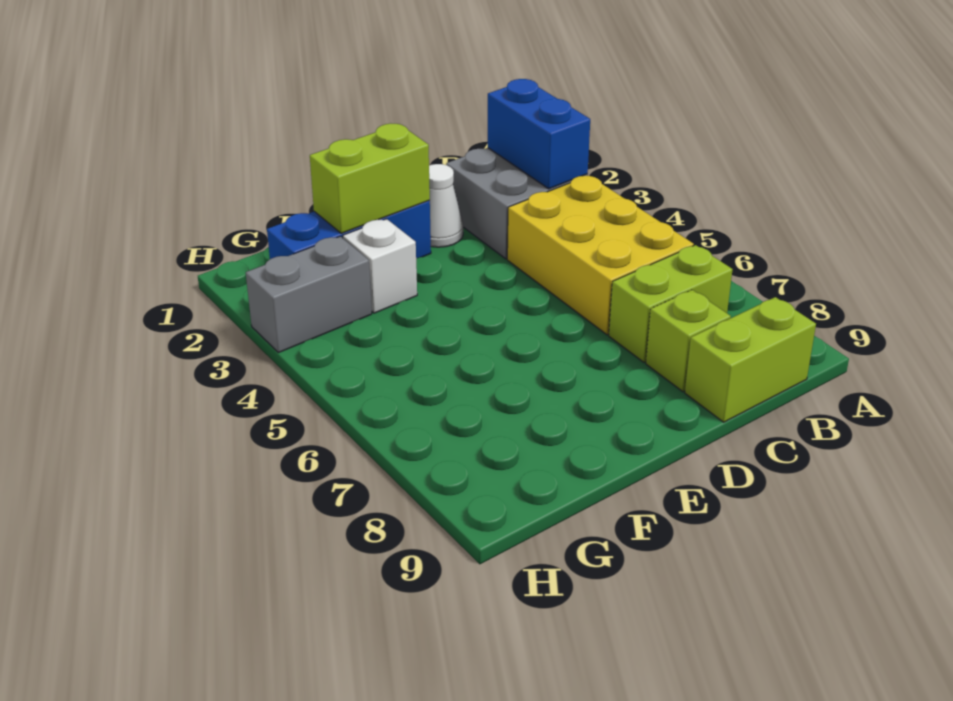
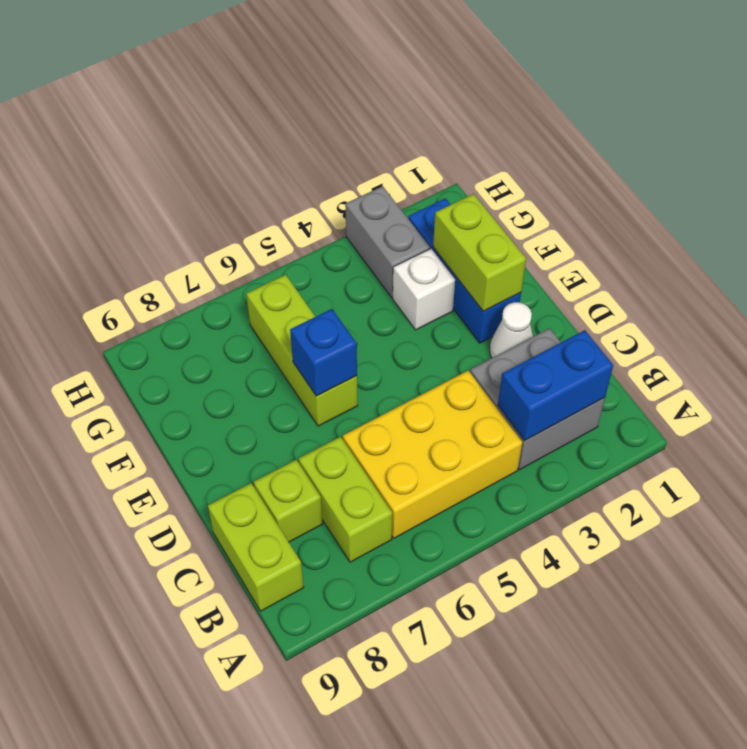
none -> lime brick E6:G6 level 1
none -> blue brick E6 level 2

